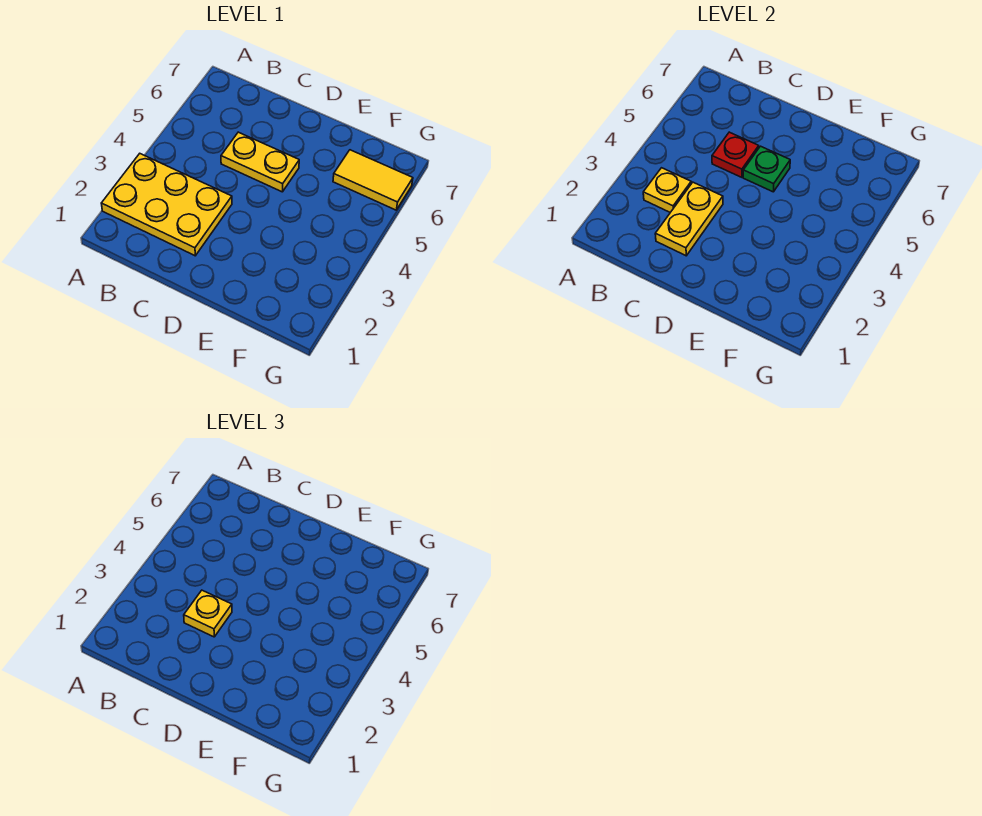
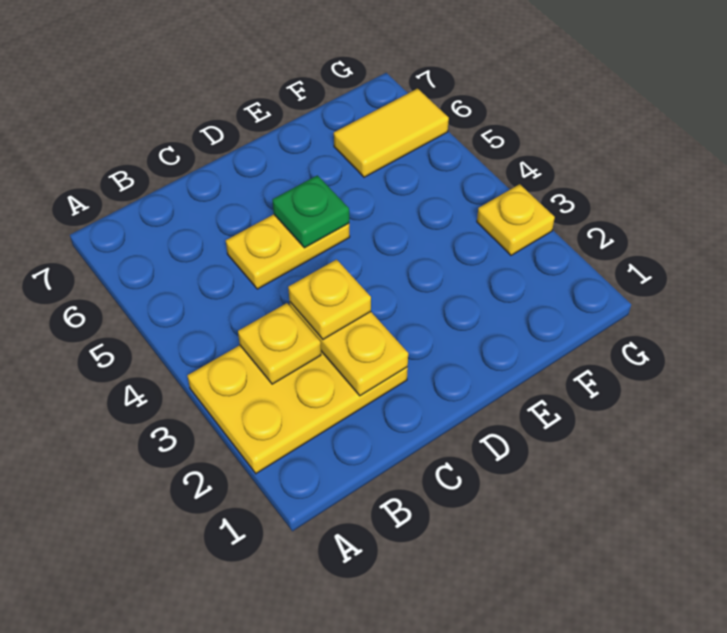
red plate C5 level 2 -> none
none -> yellow plate G3 level 1

